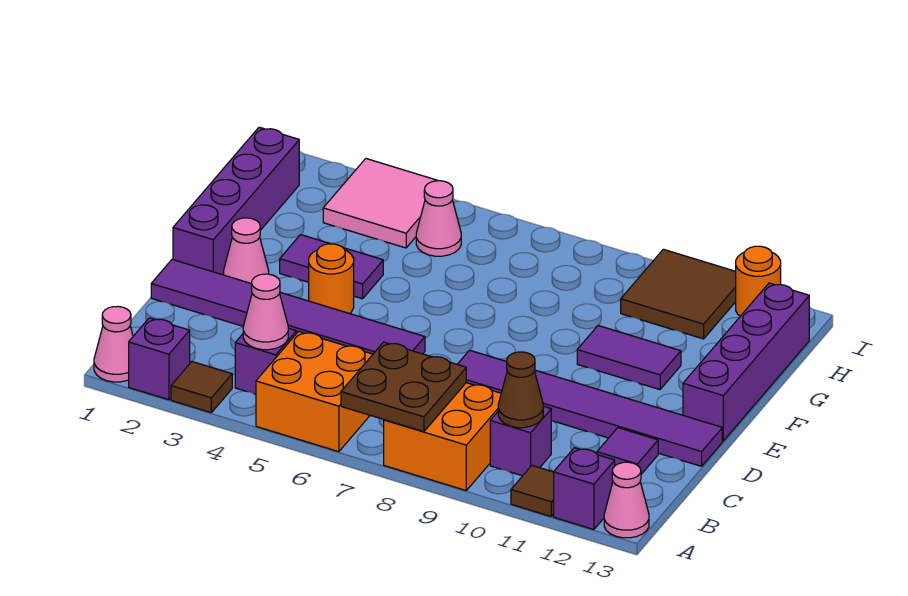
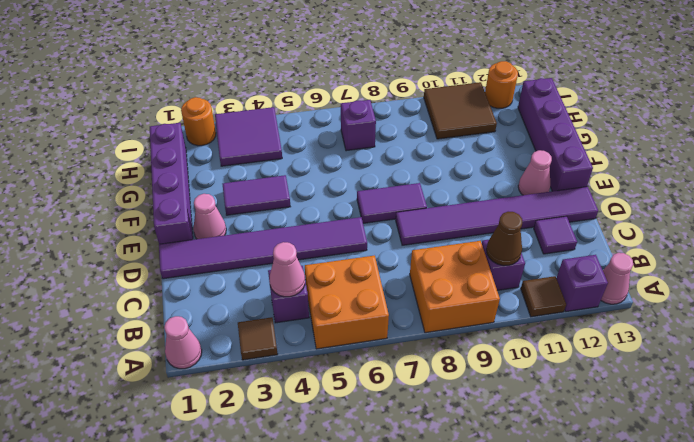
purple brick A2 level 1 -> purple brick H7 level 1
brown plate A7:B8 level 2 -> none
orange round brick E4 level 1 -> orange round brick I2 level 1
purple tile F10:F11 level 1 -> purple tile E7:E8 level 1
pink tile H3:I4 level 1 -> purple tile H3:I4 level 1
pink cone H5 level 1 -> pink cone E12 level 1

